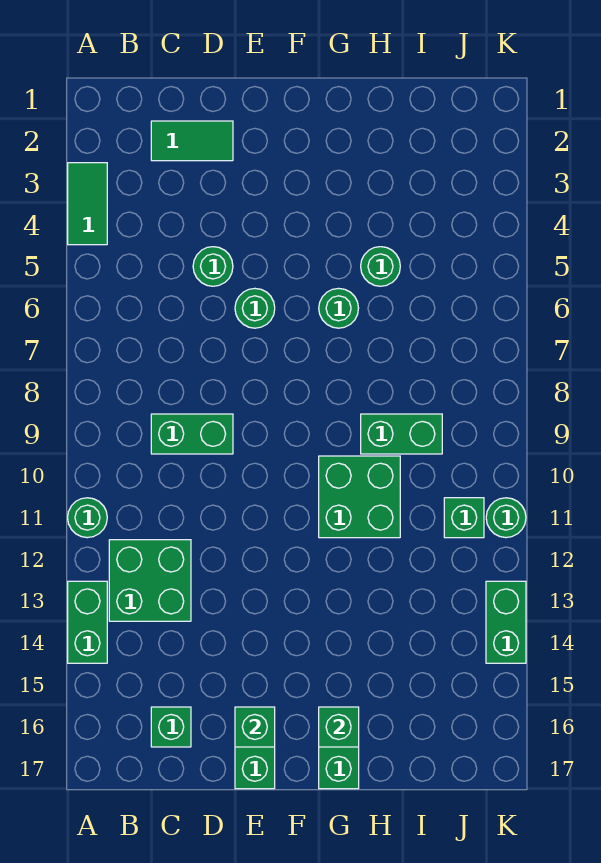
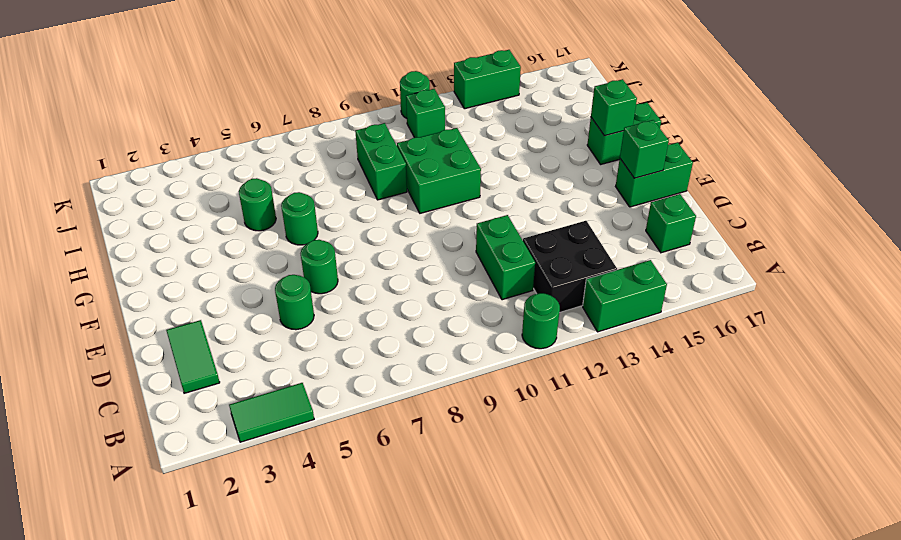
green brick B12:C13 level 1 -> black brick B12:C13 level 1
green brick C9:D9 level 1 -> green brick C11:D11 level 1

